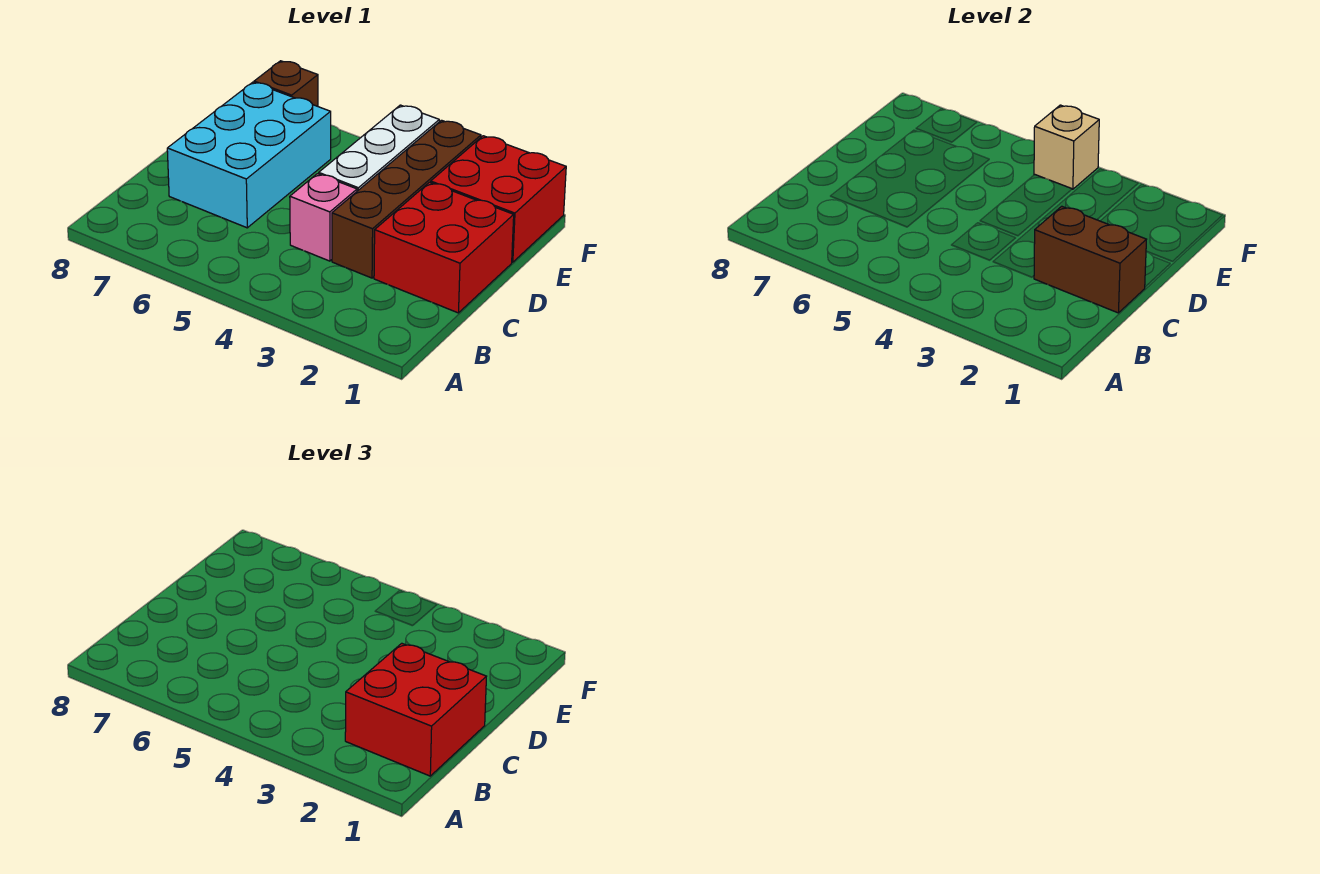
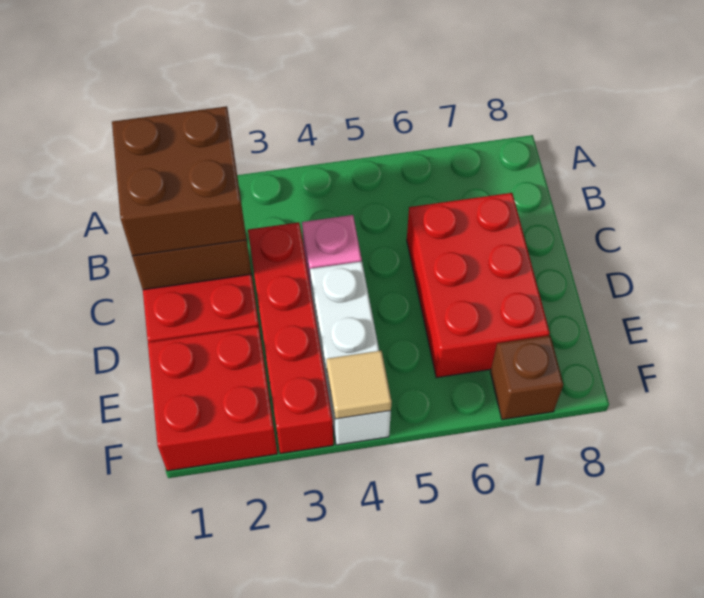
red brick B1:C2 level 3 -> brown brick B1:C2 level 3
brown brick C3:F3 level 1 -> red brick C3:F3 level 1
cyan brick C6:E7 level 1 -> red brick C6:E7 level 1
tan brick F4 level 2 -> tan tile F4 level 2

